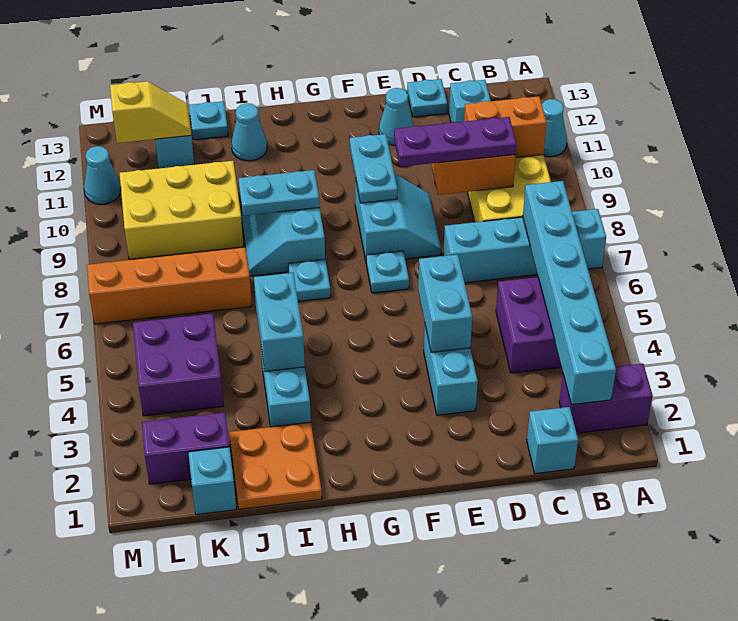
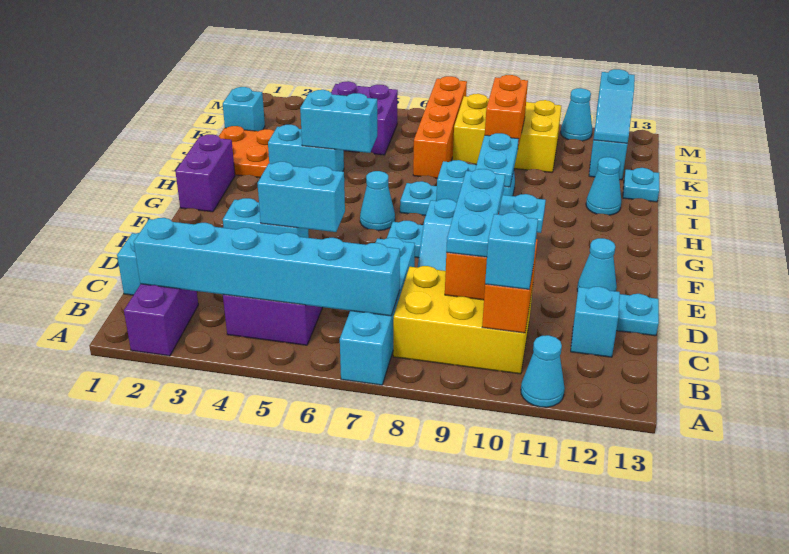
none -> cyan brick B10 level 3
purple plate C9:E9 level 3 -> cyan plate C9:E9 level 3
none -> cyan cone G6 level 1
yellow brick J9:L10 level 1 -> yellow brick K8:L10 level 1
none -> orange brick J9:K9 level 2
purple brick K2:L2 level 1 -> purple brick G1:H1 level 1
yellow slope K12:L12 level 2 top L -> cyan slope K12:L12 level 2 top L

